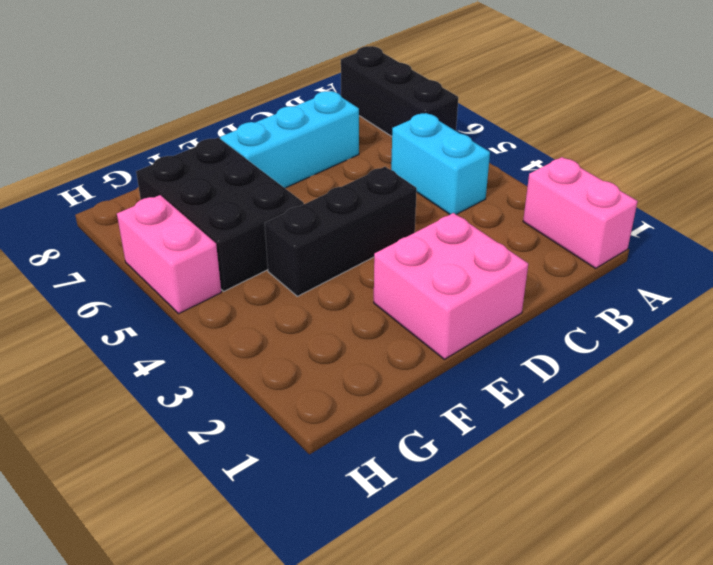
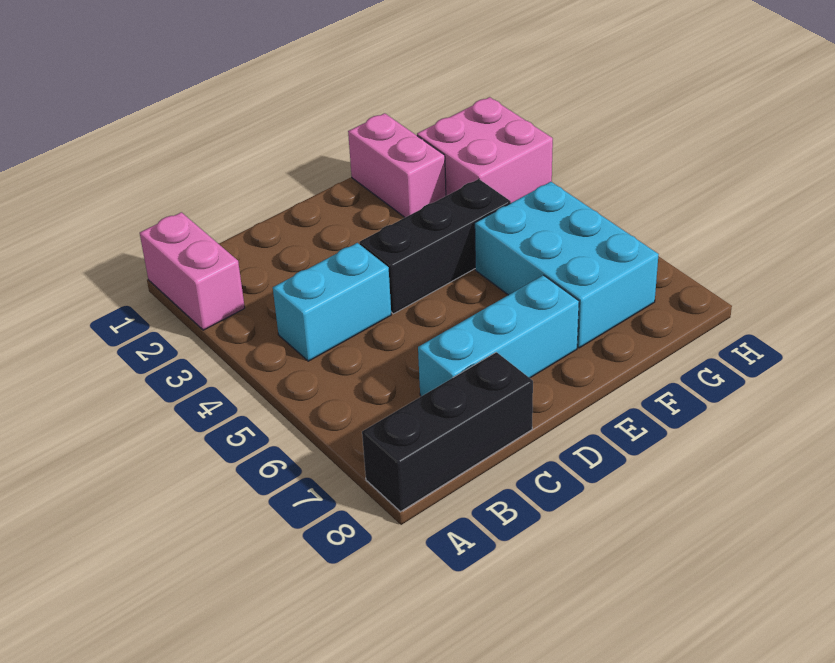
black brick A6:A8 level 1 -> black brick A8:C8 level 1
cyan brick B4:B5 level 1 -> cyan brick B4:C4 level 1
pink brick D1:E2 level 1 -> pink brick G2:H3 level 1
black brick F5:G7 level 1 -> cyan brick F5:G7 level 1
pink brick H5:H6 level 1 -> pink brick F1:F2 level 1

